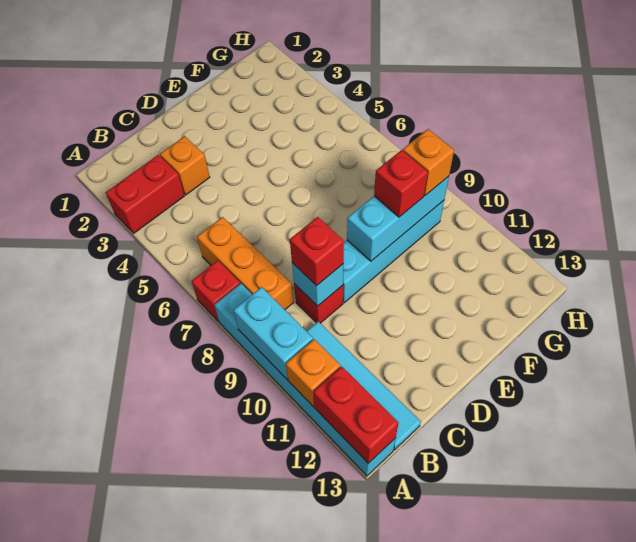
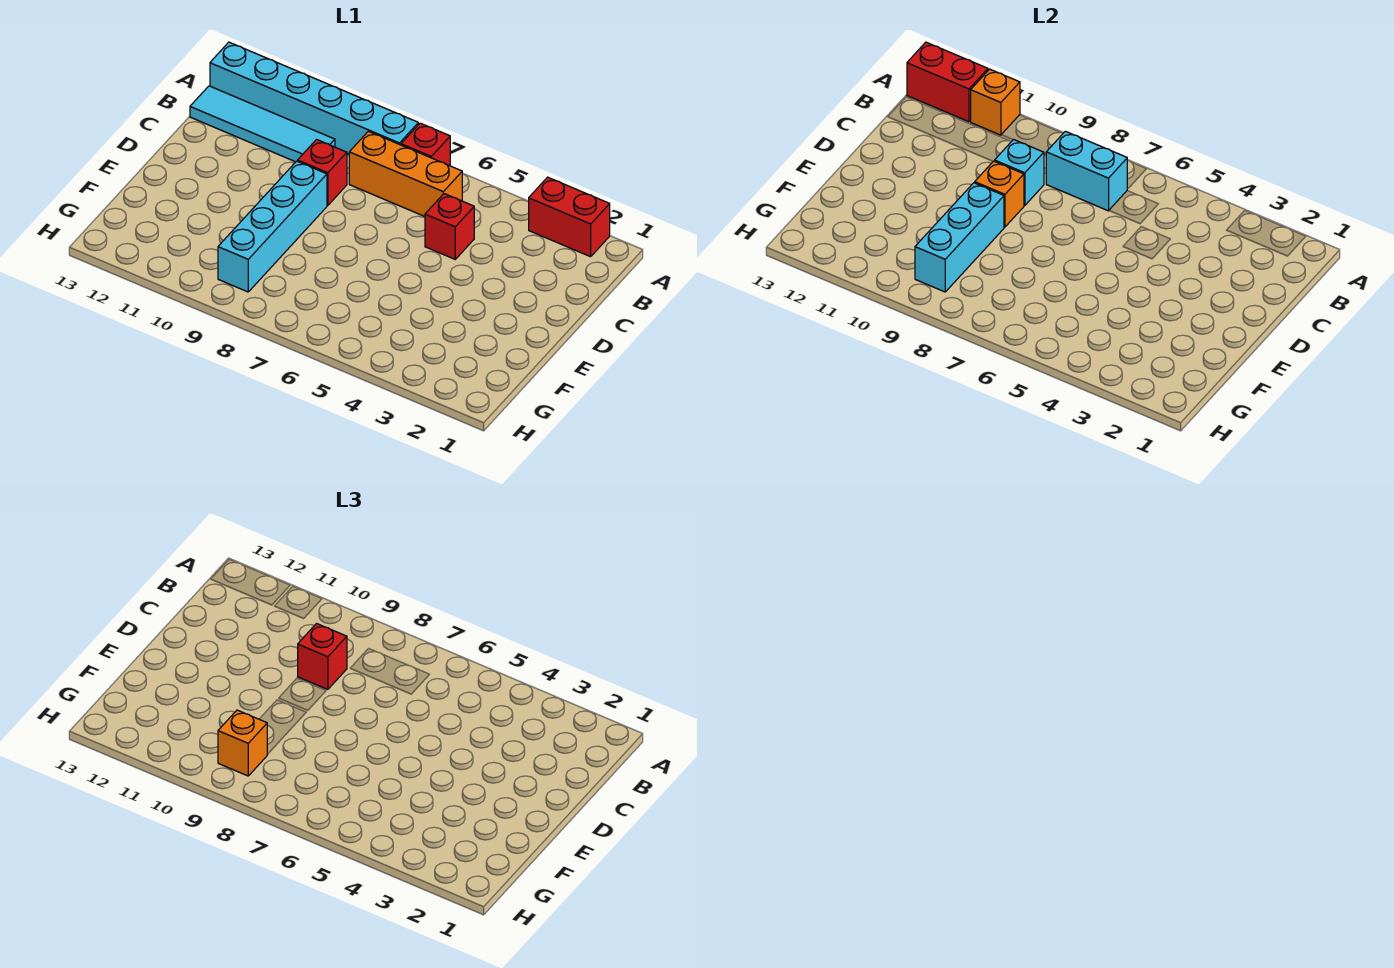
red brick A3:B3 level 1 -> red brick A2:A3 level 1
cyan brick A9:A10 level 2 -> cyan brick B7:B8 level 2
orange brick C3 level 1 -> orange brick D9 level 2
red brick F9 level 3 -> red brick C5 level 1

